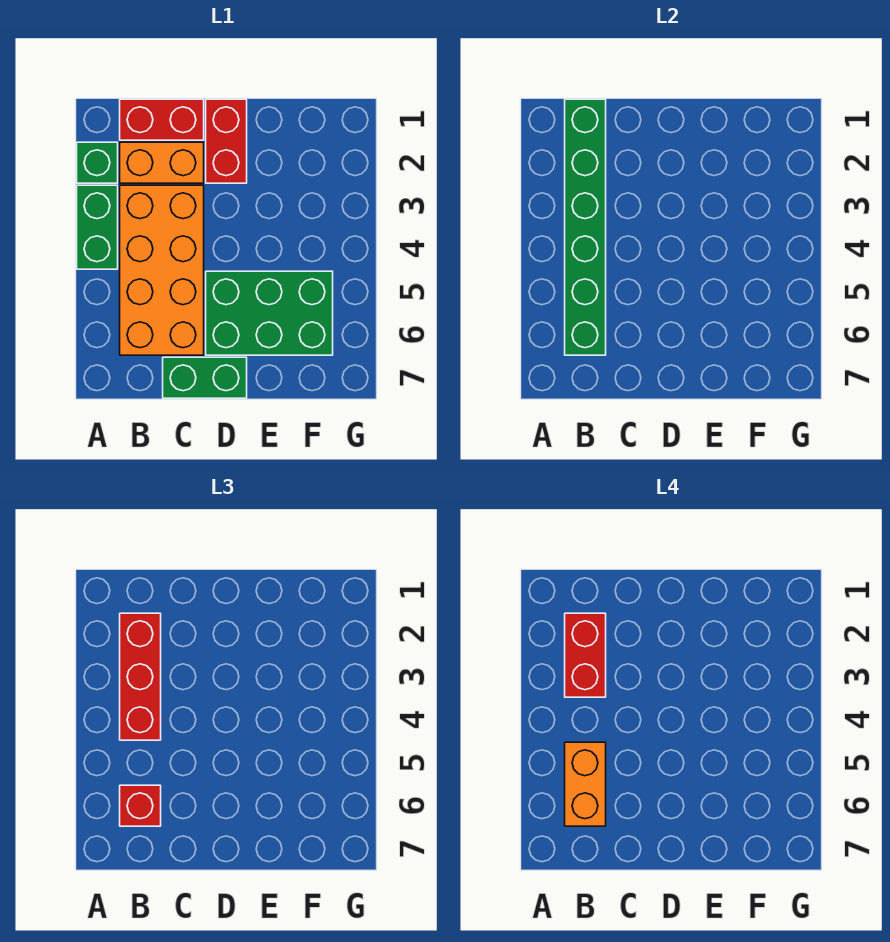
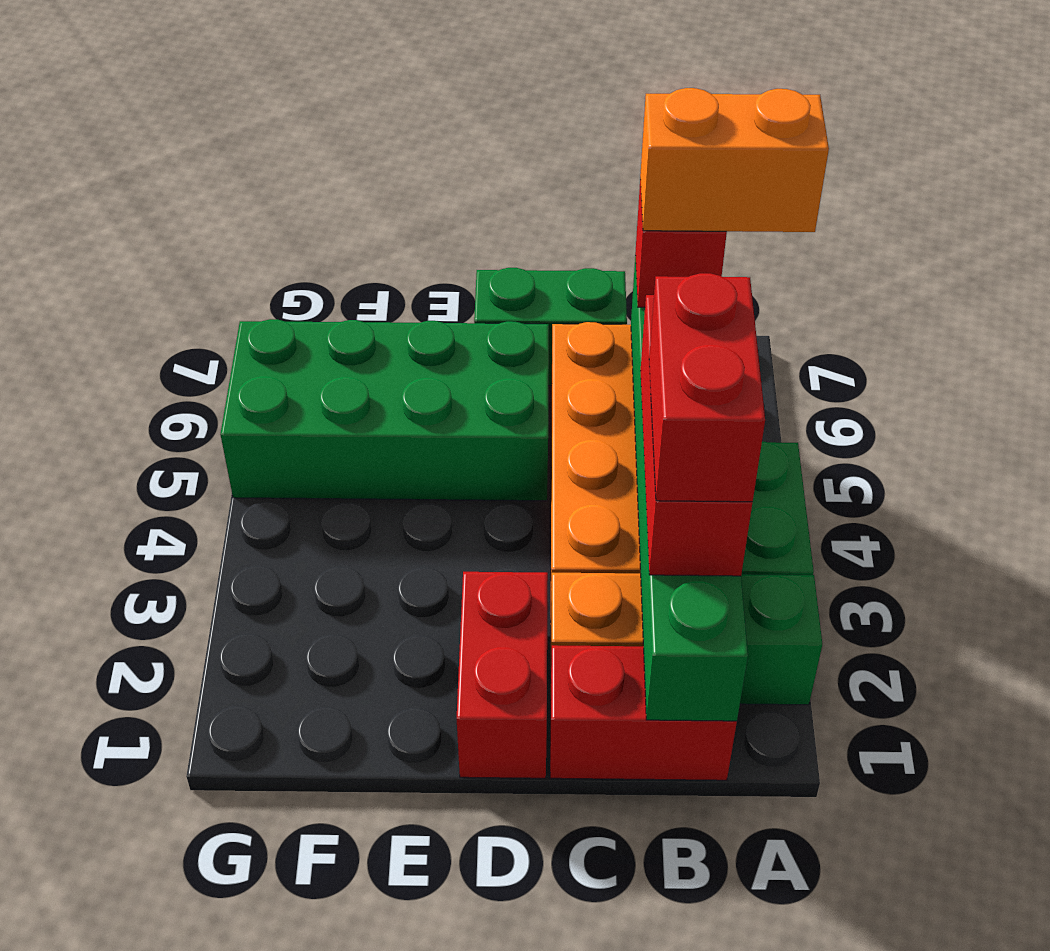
orange brick B5:B6 level 4 -> orange brick A6:B6 level 4
green brick D5:F6 level 1 -> green brick D5:G6 level 1

